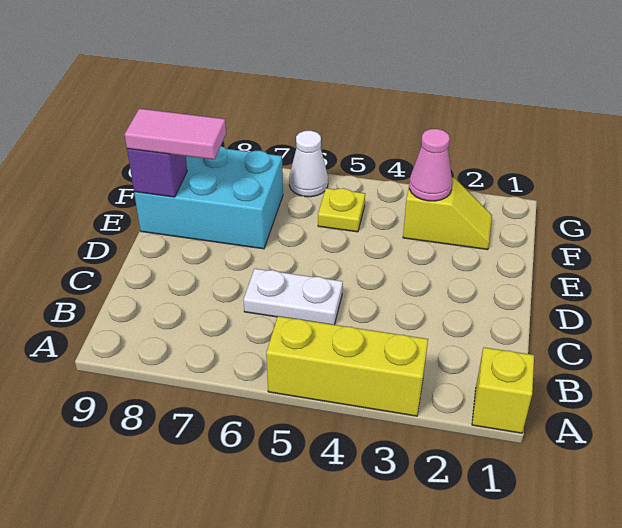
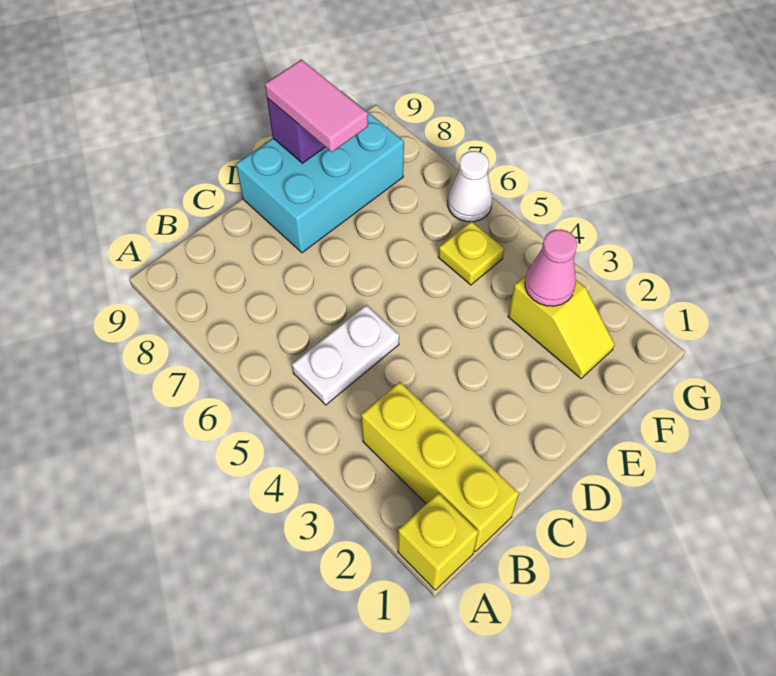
yellow brick A3:A5 level 1 -> yellow brick B1:B3 level 1
white plate C5:C6 level 1 -> white plate B5:C5 level 1
cyan brick E7:F9 level 1 -> cyan brick D8:F9 level 1

